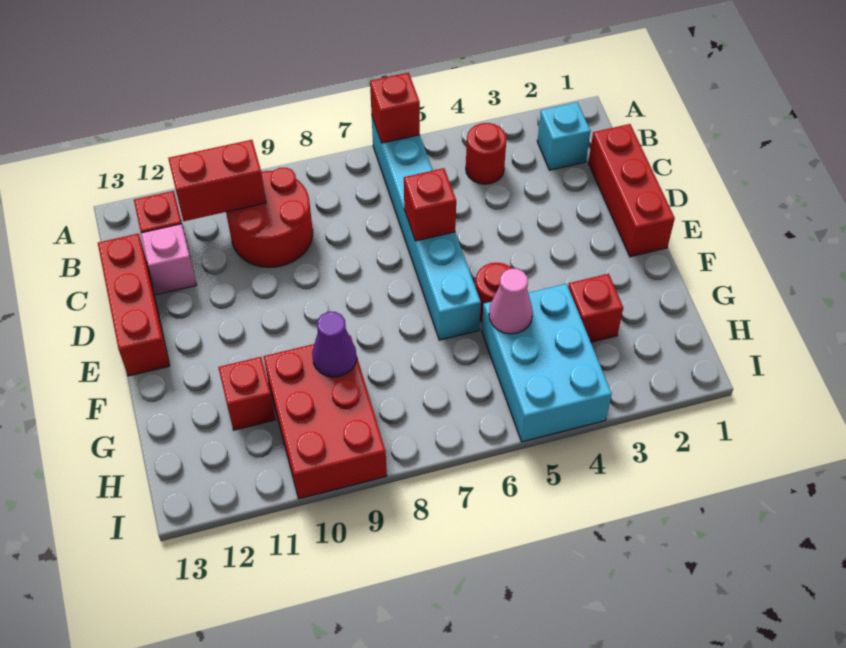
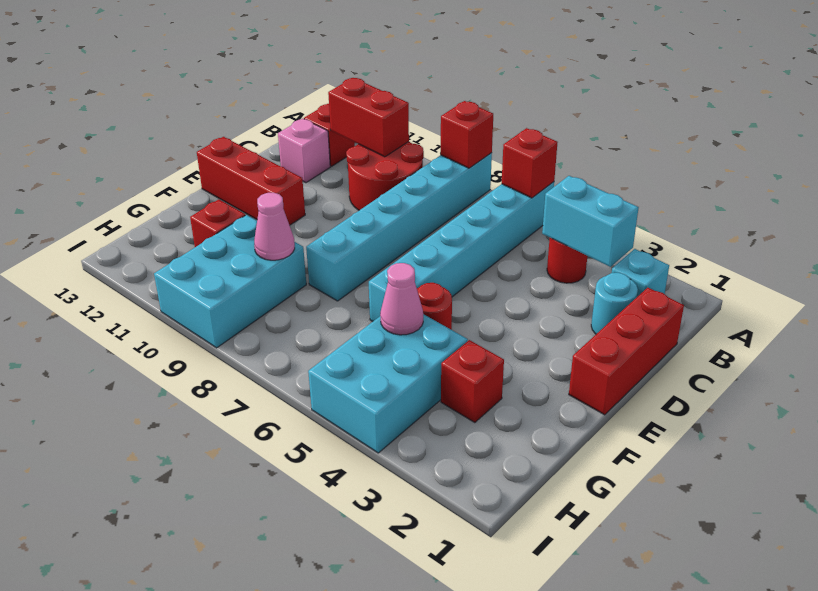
none -> cyan brick A8:F8 level 1
none -> cyan brick B3:B4 level 2
none -> cyan round brick C2 level 1
red brick C13:E13 level 1 -> red brick E11:E13 level 1
red brick D6 level 2 -> red brick A8 level 2
red brick G9:I10 level 1 -> cyan brick G9:I10 level 1
purple cone G9 level 2 -> pink cone G9 level 2

